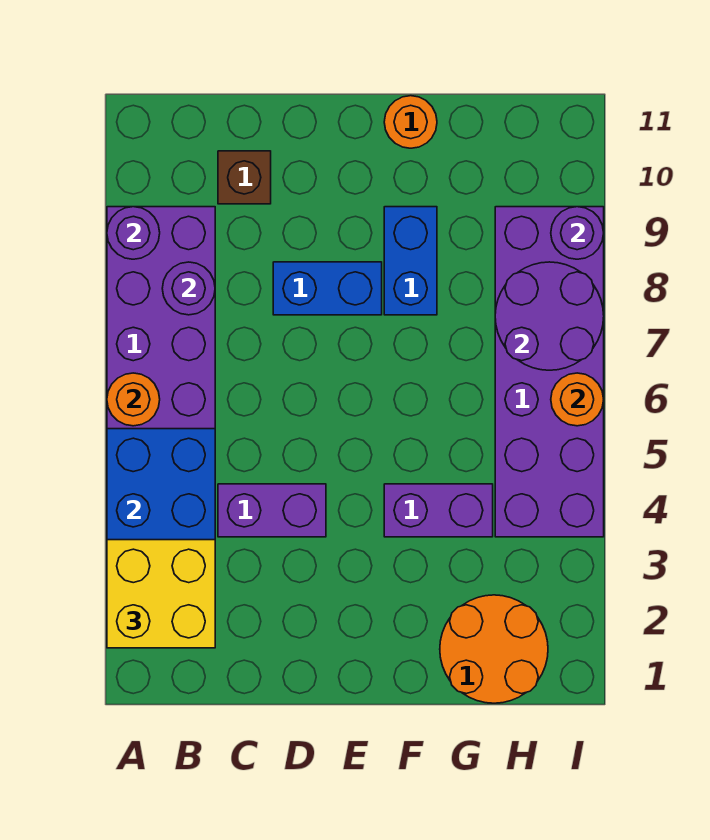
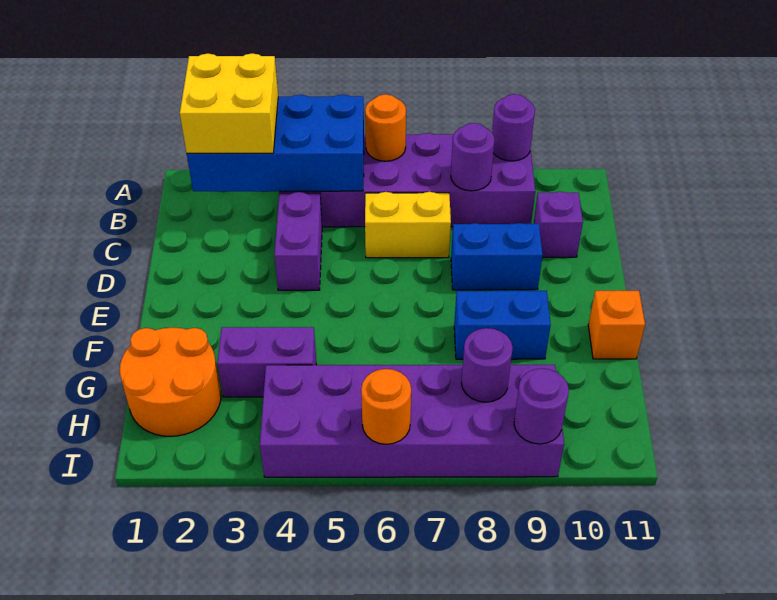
none -> yellow brick C6:C7 level 1
brown brick C10 level 1 -> purple brick C10 level 1
blue brick D8:E8 level 1 -> blue brick D8:D9 level 1
purple brick F4:G4 level 1 -> purple brick G3:G4 level 1
orange round brick F11 level 1 -> orange brick F11 level 1
purple round brick H7:I8 level 2 -> purple round brick H8 level 2

